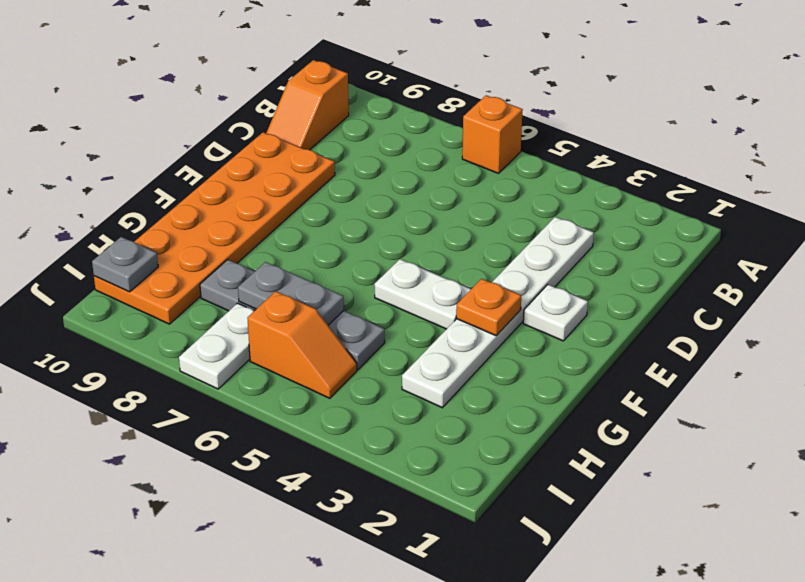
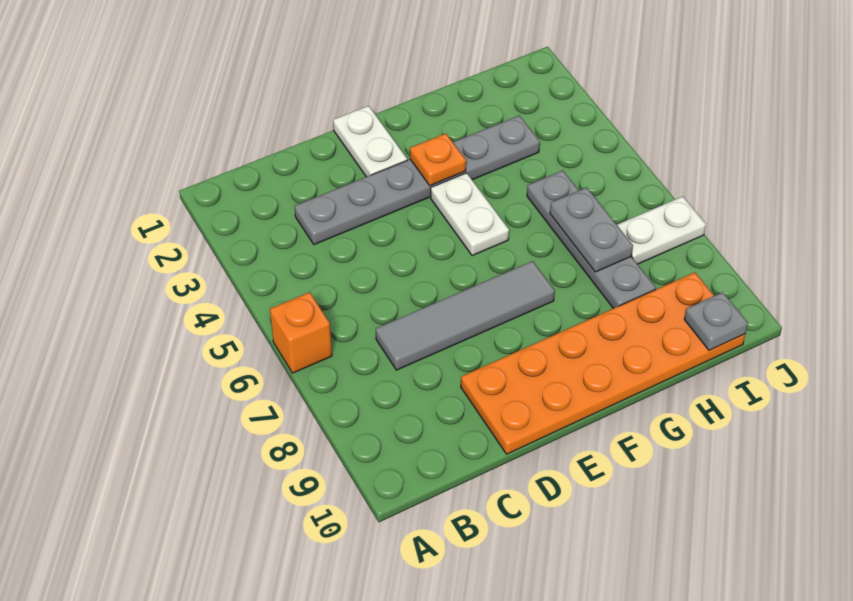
orange slope B10:C10 level 1 top B -> none
white plate C3:H3 level 1 -> grey plate C3:H3 level 1
none -> grey tile C7:F7 level 1
white plate E2 level 1 -> white plate E1:E2 level 1
orange slope I5:I6 level 1 top 6 -> none

